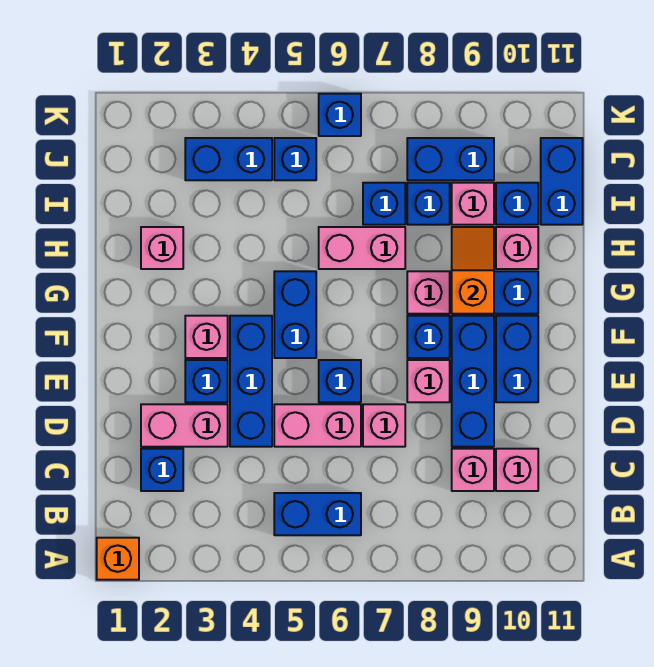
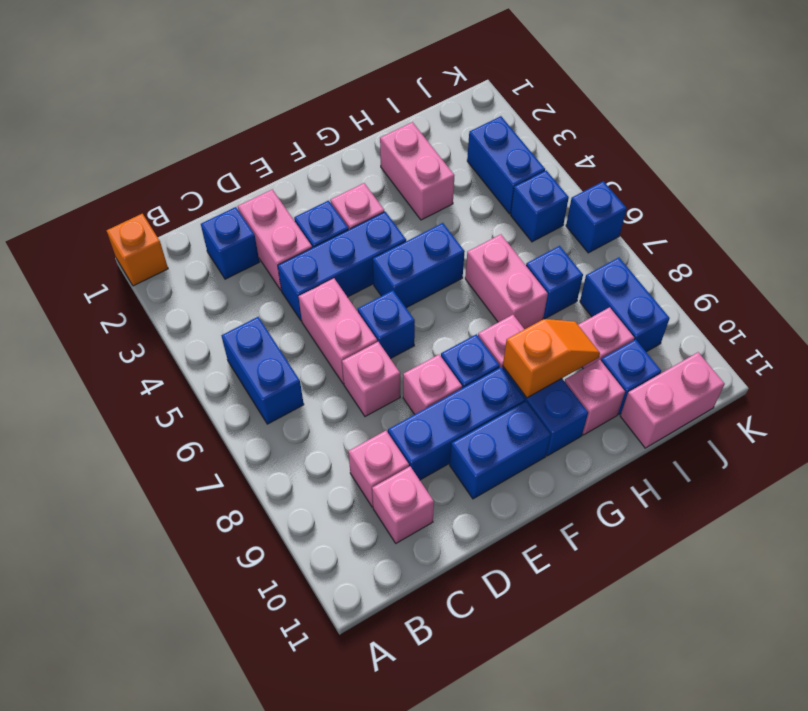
pink brick H2 level 1 -> pink brick H2:H3 level 1
blue brick I8 level 1 -> none
blue brick I11:J11 level 1 -> pink brick I11:J11 level 1

